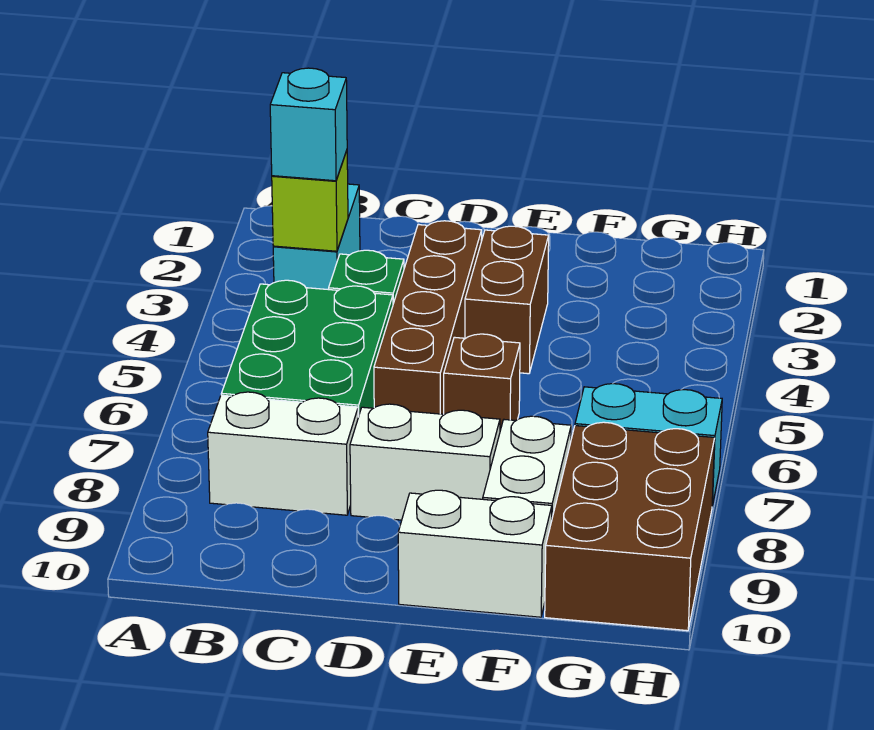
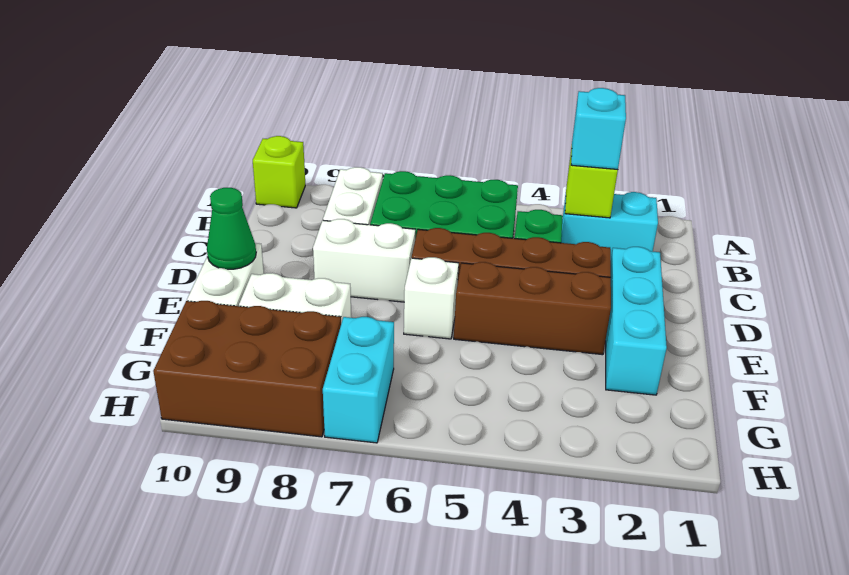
none -> lime brick A10 level 1
none -> cyan brick D2:F2 level 1
white brick D8:E8 level 1 -> white brick D7:D8 level 1
brown brick E3:E4 level 1 -> brown brick E3:E5 level 1
brown brick E6 level 1 -> white brick E6 level 1
none -> green cone E10 level 2

